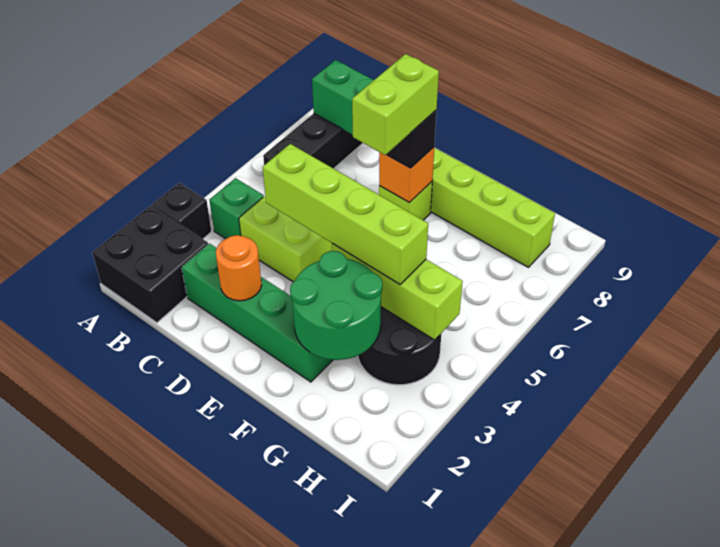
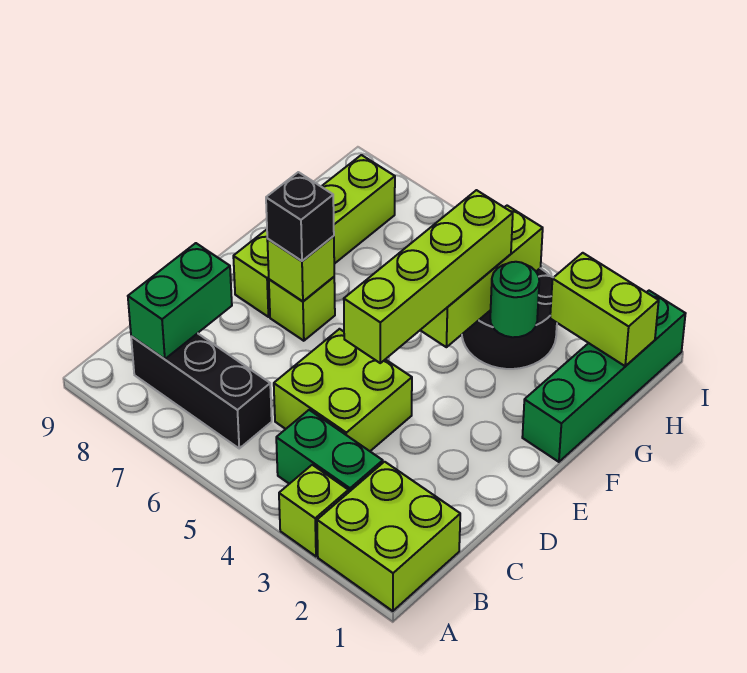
black brick A1:B2 level 1 -> lime brick A1:B2 level 1
black brick A3 level 1 -> lime brick A3 level 1
green brick B4 level 1 -> green brick B3:B4 level 1
green brick C2:F2 level 1 -> green brick F1:I1 level 1
orange round brick D2 level 2 -> none
lime brick E6:E7 level 4 -> lime brick H1:H2 level 2
orange brick E7 level 2 -> lime brick E7 level 2
green round brick F2:G3 level 2 -> green round brick G3 level 2

